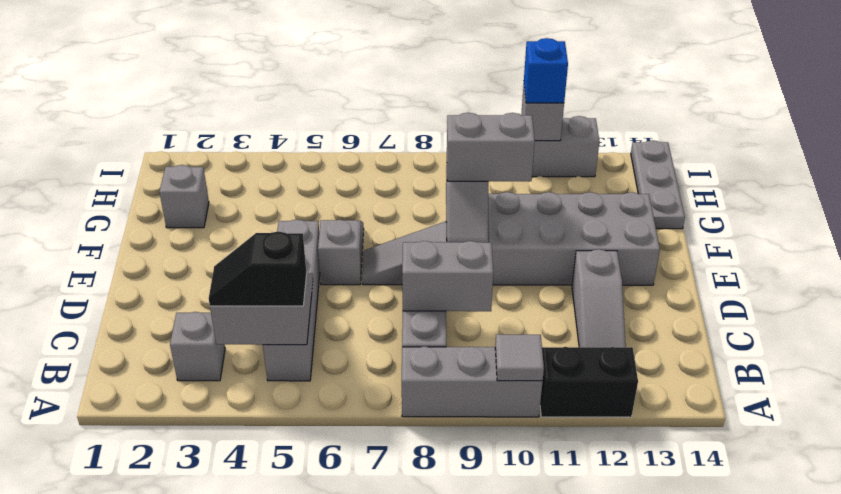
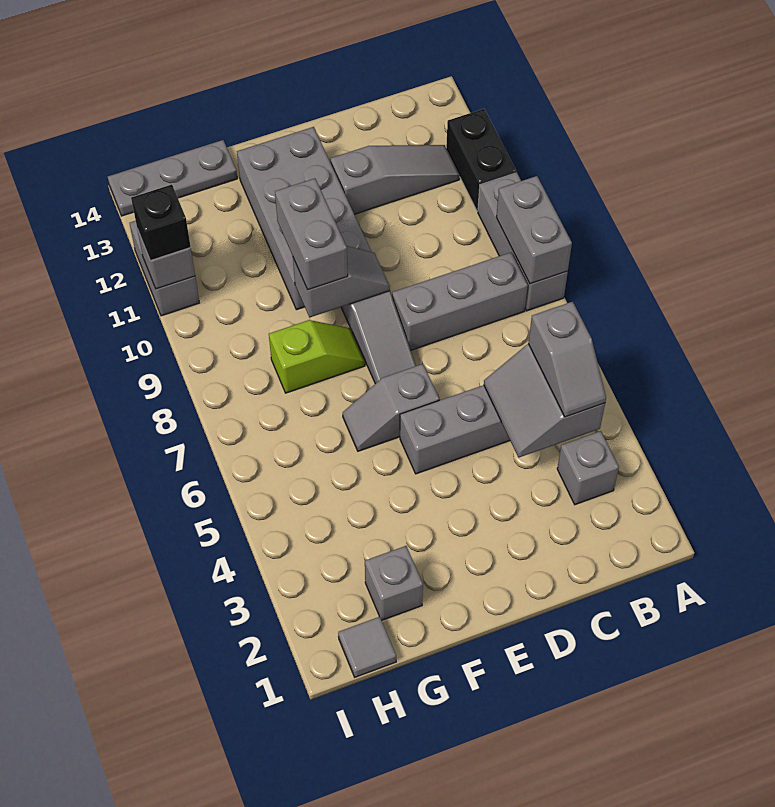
grey tile A10 level 2 -> grey tile H1 level 1
black slope B4:B5 level 3 top 5 -> grey slope B4:B5 level 3 top 5
grey brick C8:C9 level 2 -> grey brick A8:A9 level 2
none -> lime slope F8:G8 level 1 top G
blue brick I11 level 3 -> black brick I11 level 3

